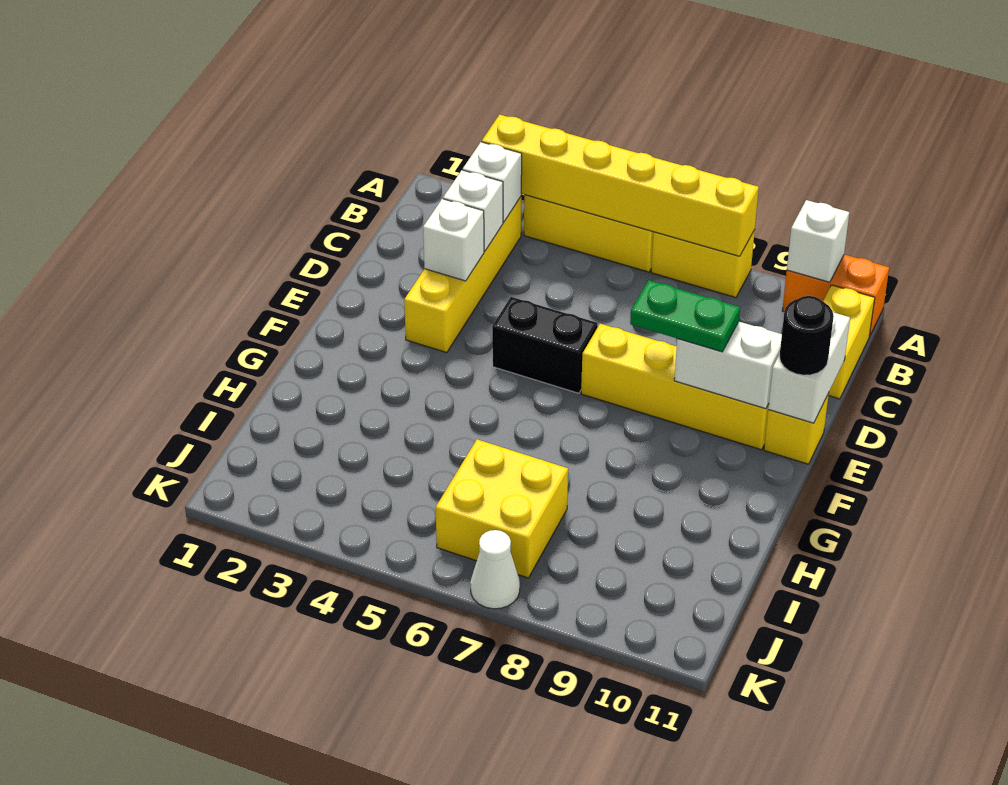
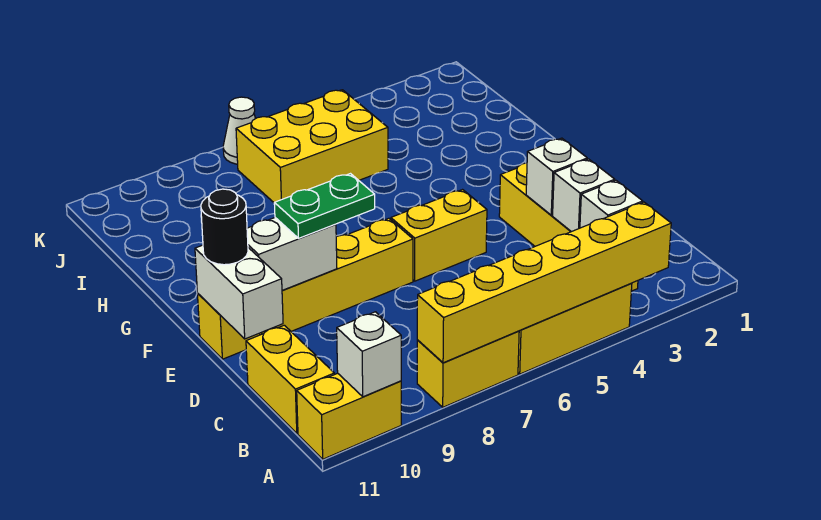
orange brick A10:A11 level 1 -> yellow brick A10:A11 level 1
black brick E5:E6 level 1 -> yellow brick E5:E6 level 1
yellow brick I6:J7 level 1 -> yellow brick I5:J7 level 1

